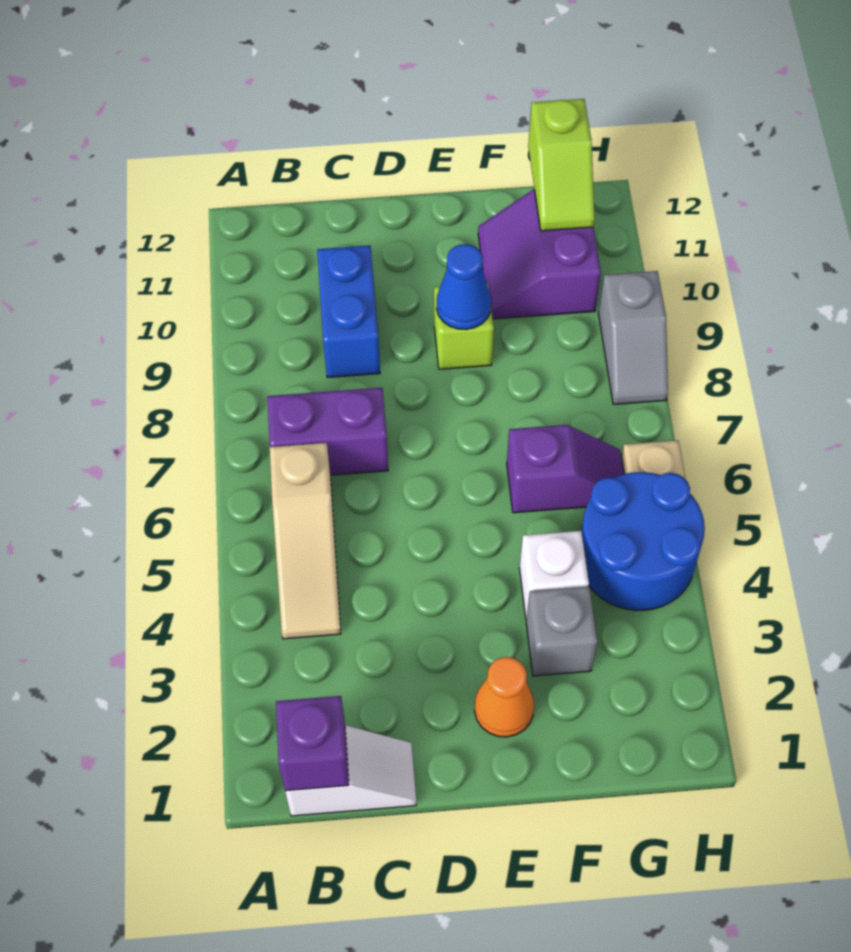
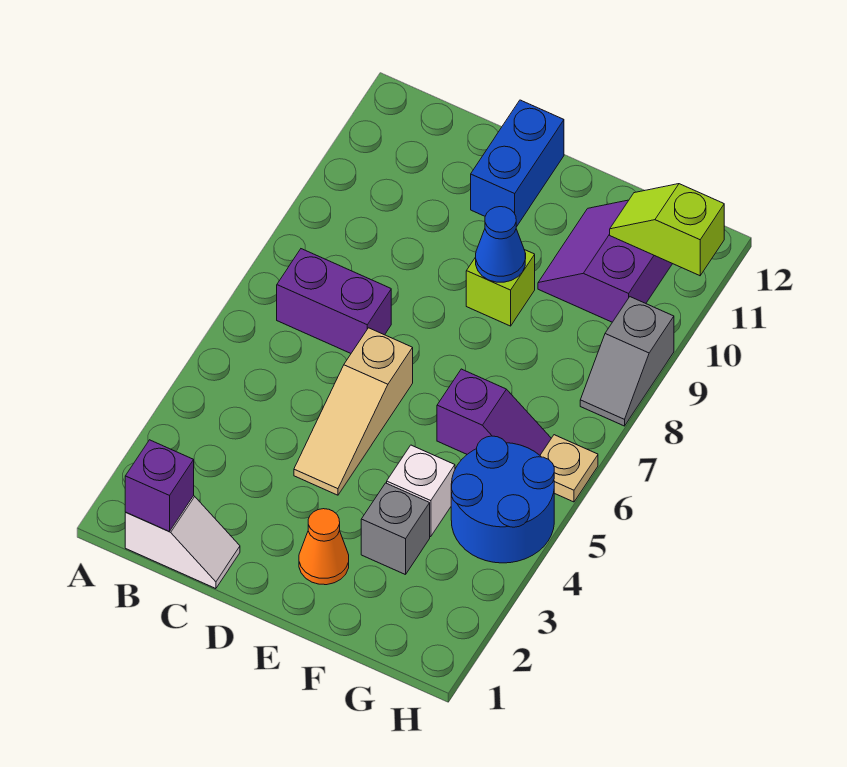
tan slope B4:B6 level 1 top 6 -> tan slope D4:D6 level 1 top 6
blue brick C9:C10 level 1 -> blue brick D11:D12 level 1
lime slope G11:G12 level 2 top 12 -> lime slope G11:H11 level 2 top H

